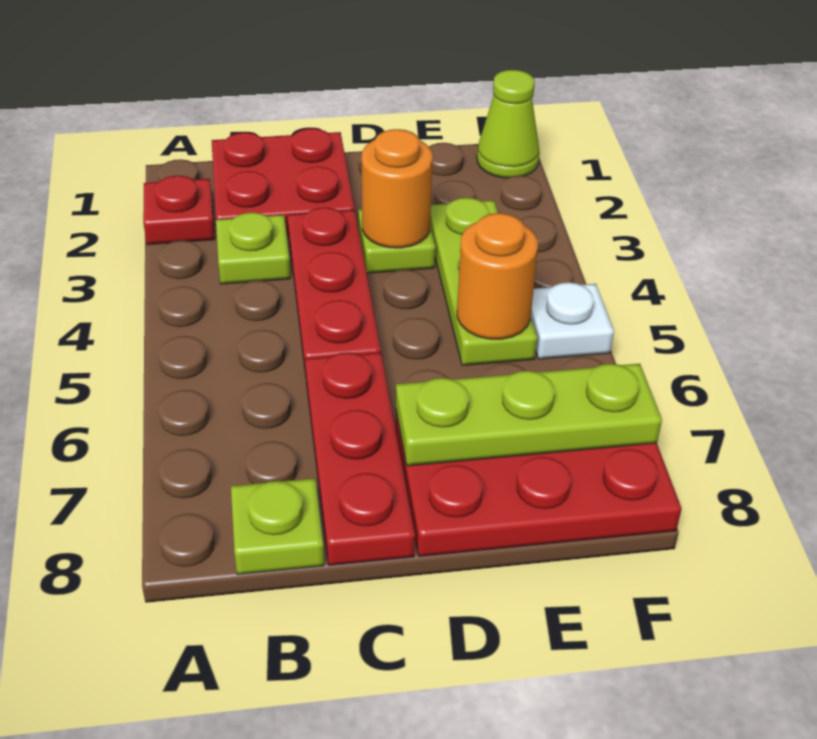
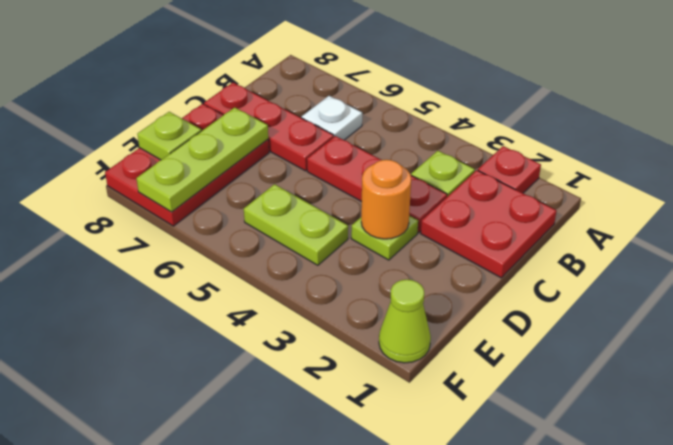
lime plate B8 level 1 -> lime plate E8 level 2
lime plate E3:E5 level 1 -> lime plate E4:E5 level 1
orange round brick E5 level 2 -> none
white plate F5 level 1 -> white plate B6 level 1

